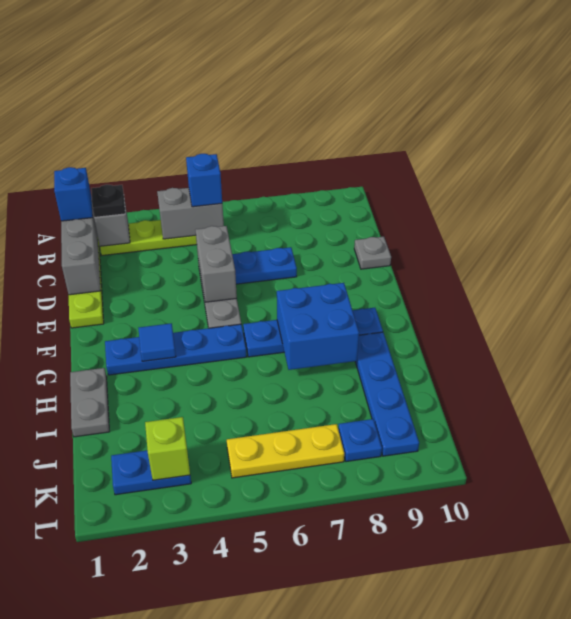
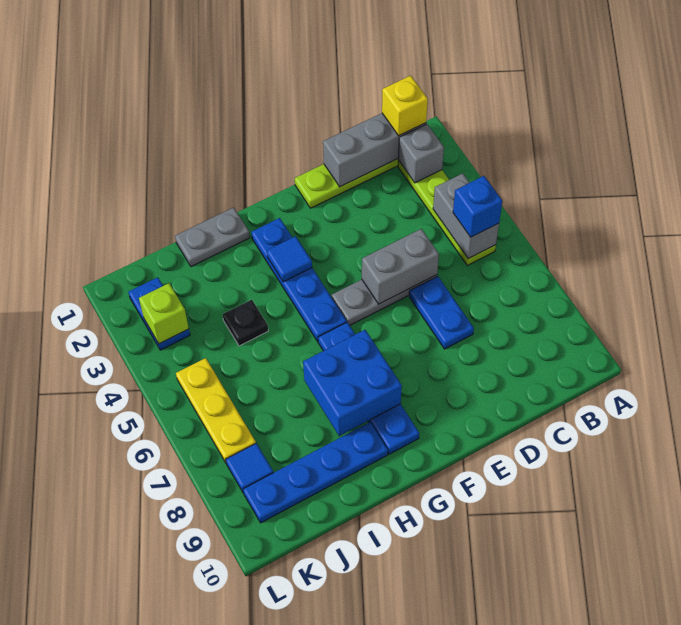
blue brick B1 level 3 -> yellow brick B1 level 3
black plate B2 level 3 -> black plate I4 level 1
grey plate D10 level 1 -> none
blue plate K8 level 1 -> blue tile K8 level 1

